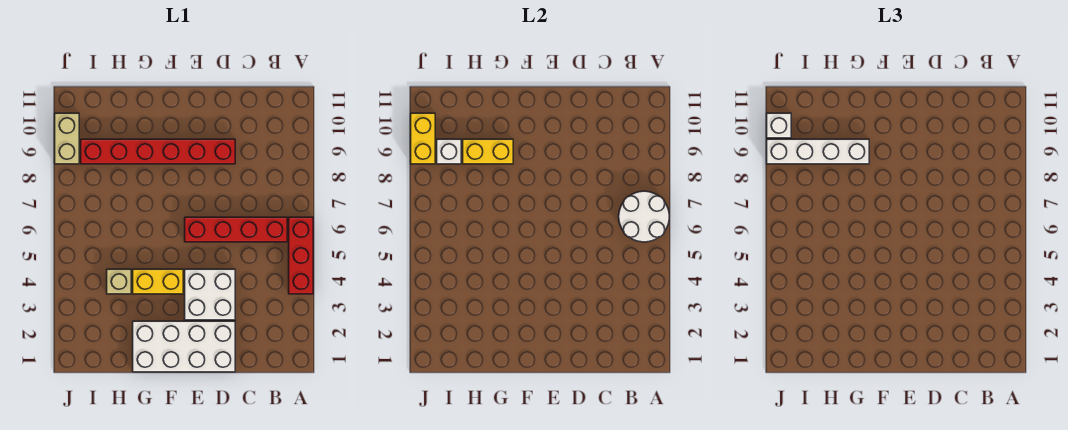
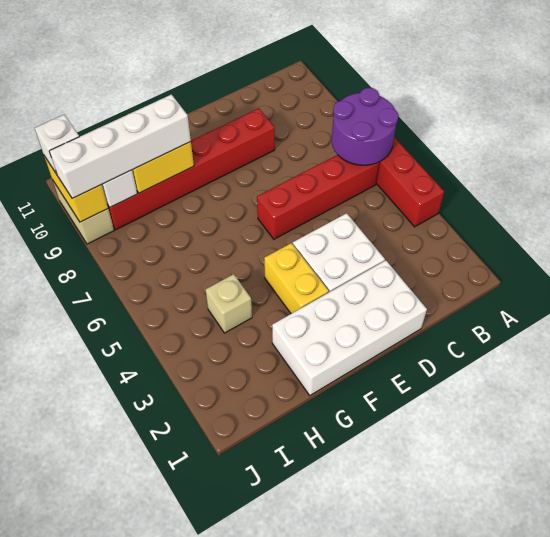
white round brick A6:B7 level 2 -> purple round brick A6:B7 level 2
yellow brick F4:G4 level 1 -> yellow brick F3:F4 level 1

